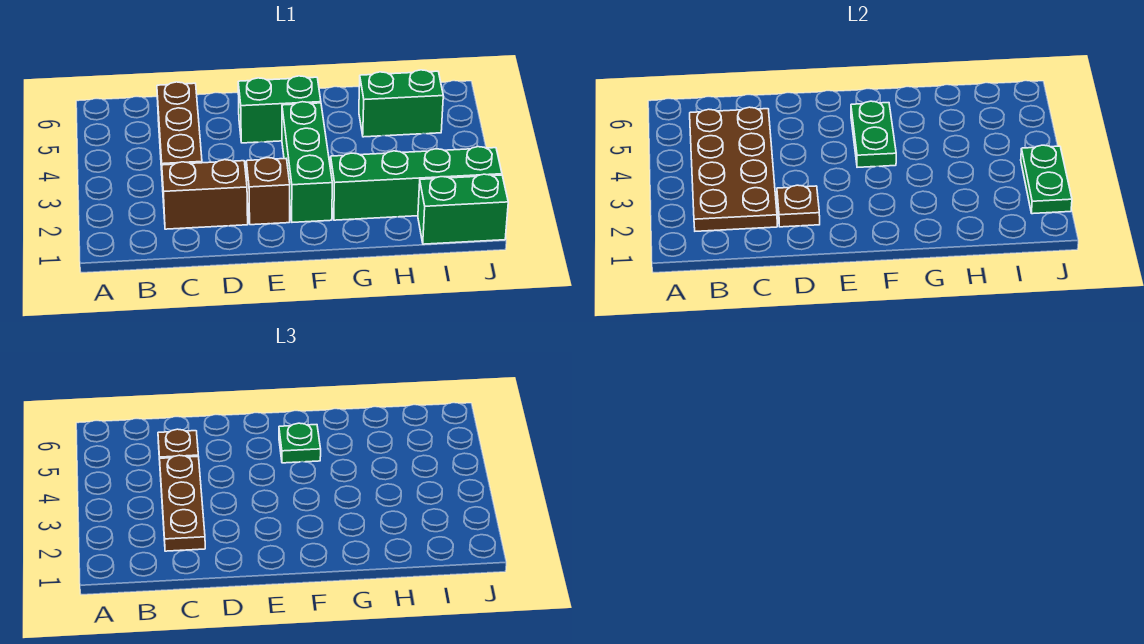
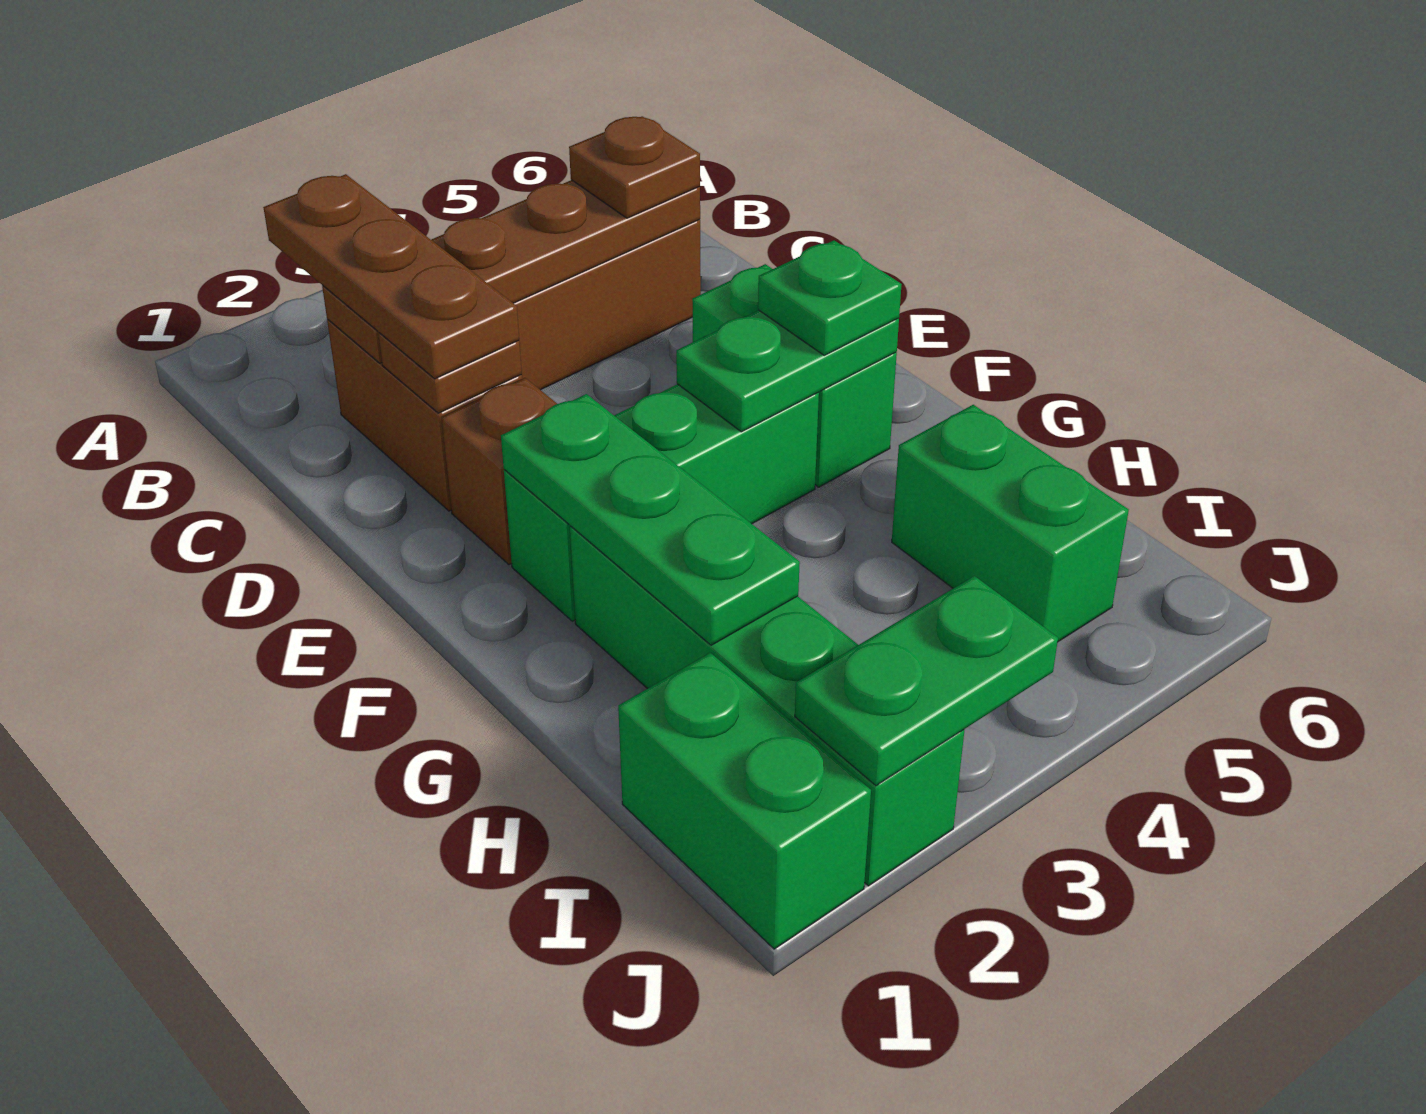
brown plate B2:C5 level 2 -> brown plate C2:C5 level 2
brown plate C2:C4 level 3 -> brown plate B2:D2 level 3
none -> green plate F2:H2 level 2

